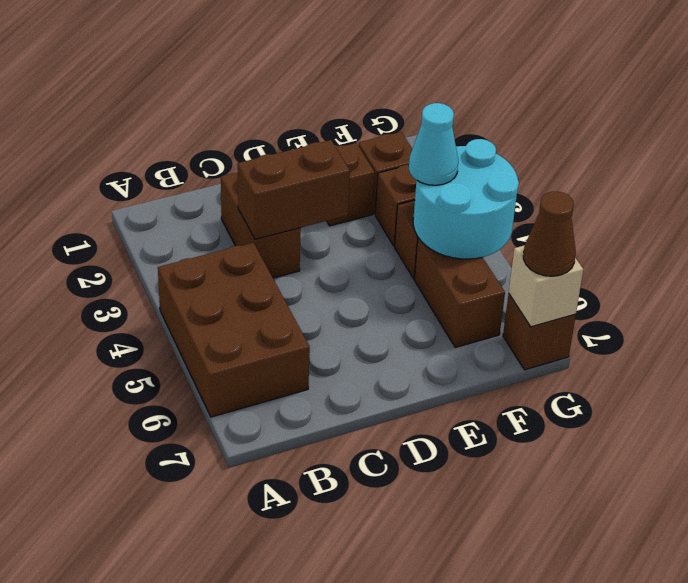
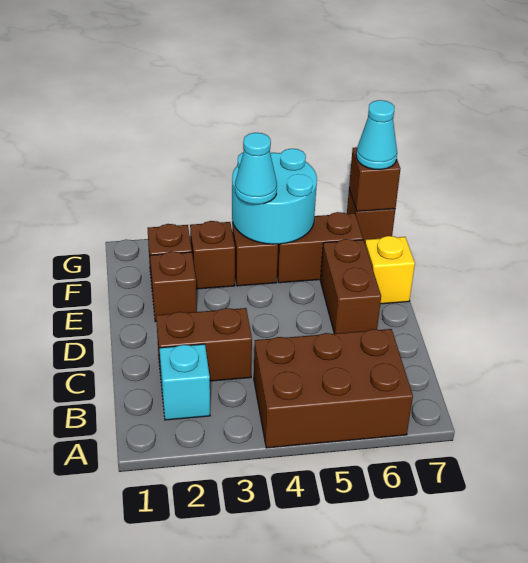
none -> cyan brick B2 level 1
brown brick C3:D3 level 2 -> brown brick D6:E6 level 1
none -> yellow brick E7 level 1
tan brick G7 level 2 -> brown brick G7 level 2
brown cone G7 level 3 -> cyan cone G7 level 3

